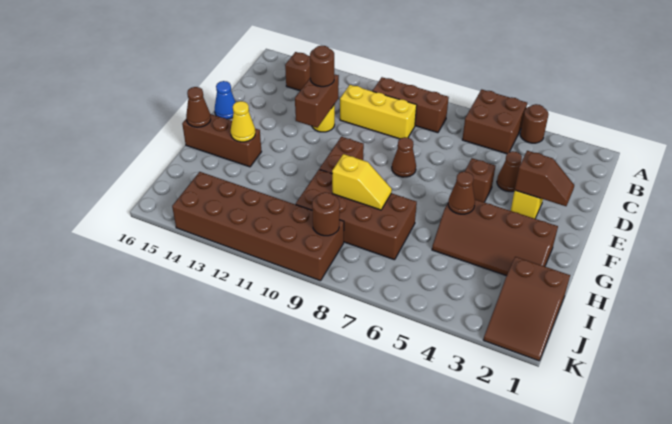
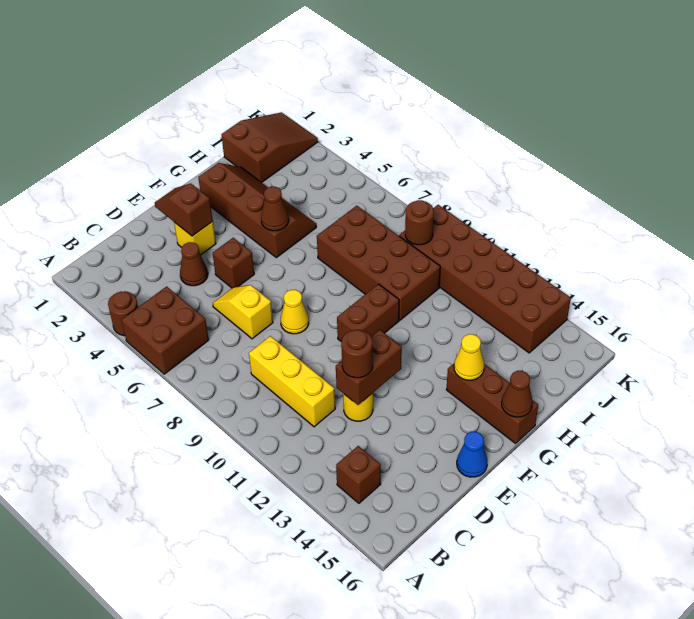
brown brick B8:B10 level 1 -> none
brown cone E8 level 1 -> yellow cone E8 level 1
yellow slope H8:H9 level 2 top 9 -> yellow slope D6:D7 level 1 top 7

